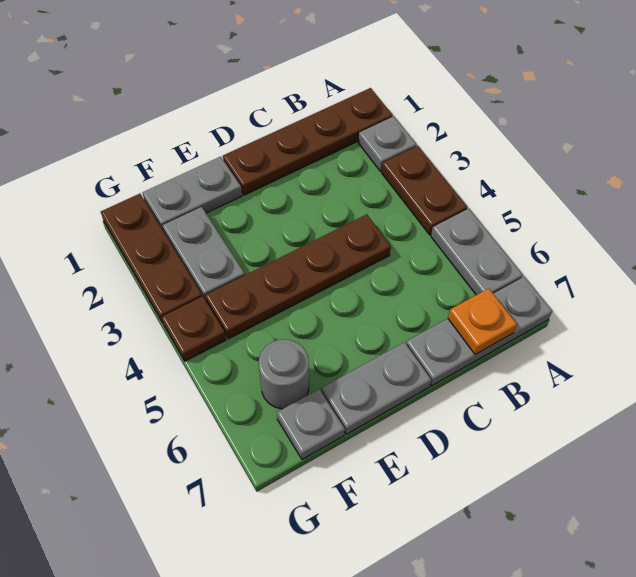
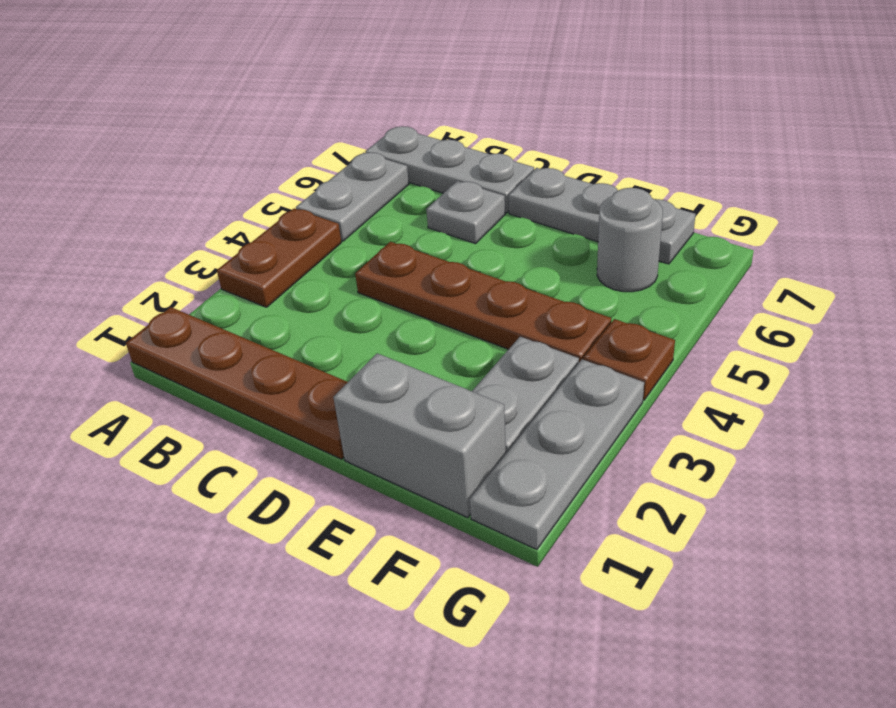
grey plate A2 level 1 -> grey plate C6 level 1
orange plate B7 level 2 -> none
grey plate E1:F1 level 1 -> grey brick E1:F1 level 1
brown plate G1:G3 level 1 -> grey plate G1:G3 level 1

